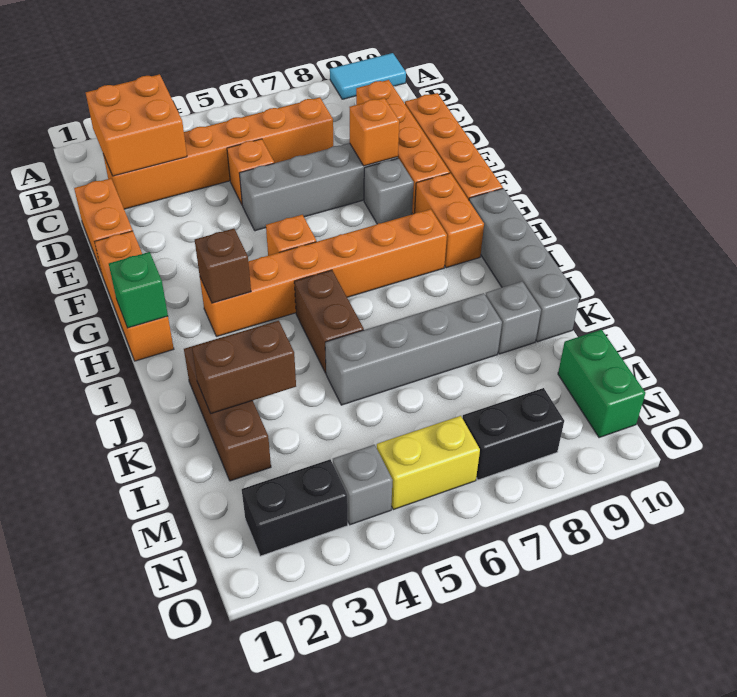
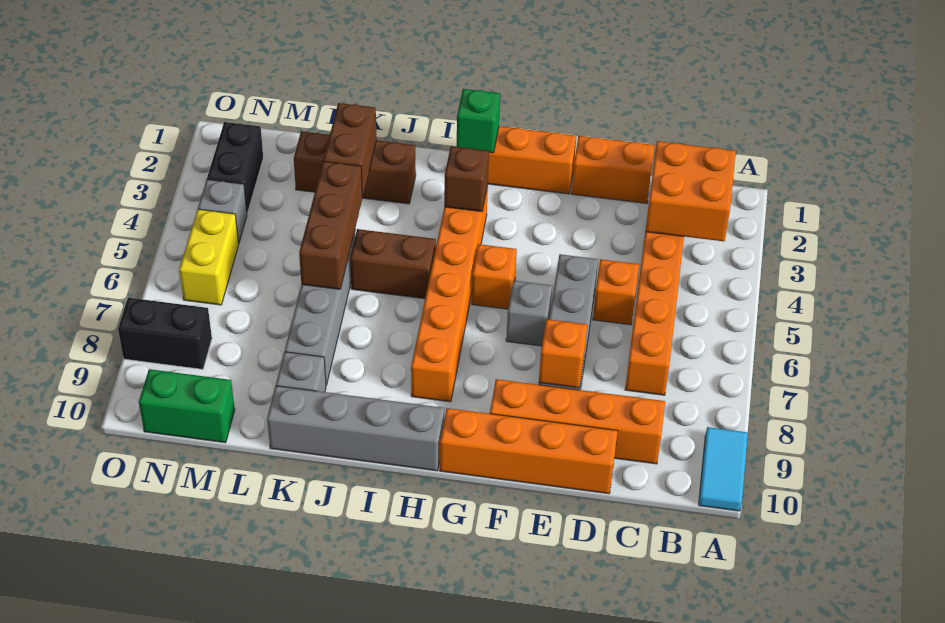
grey brick F8 level 1 -> grey brick F6 level 1
orange brick G9:H9 level 1 -> none
none -> brown brick K4:K6 level 2
black brick N7:N8 level 1 -> black brick N8:O8 level 1

